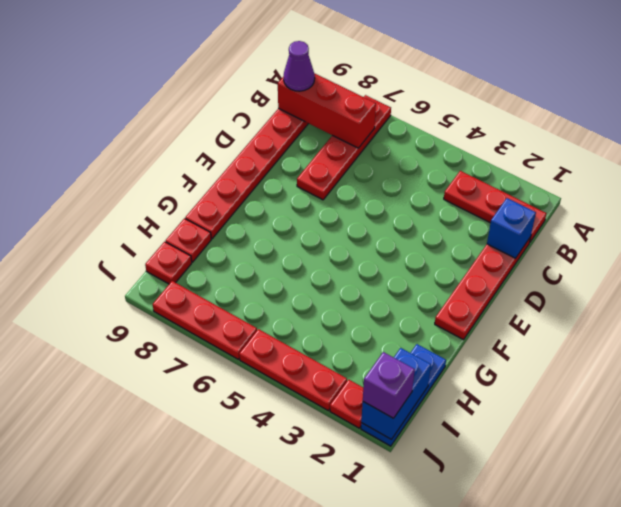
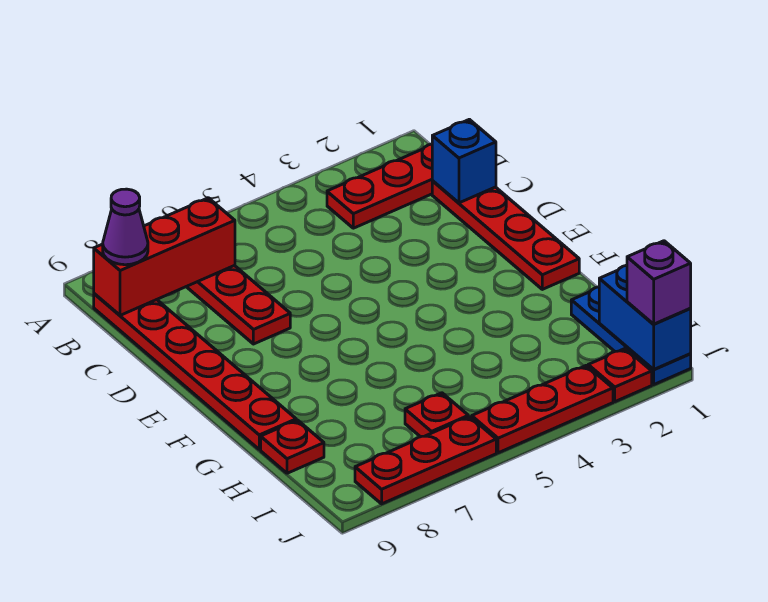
red plate I9 level 1 -> red plate I6 level 1

